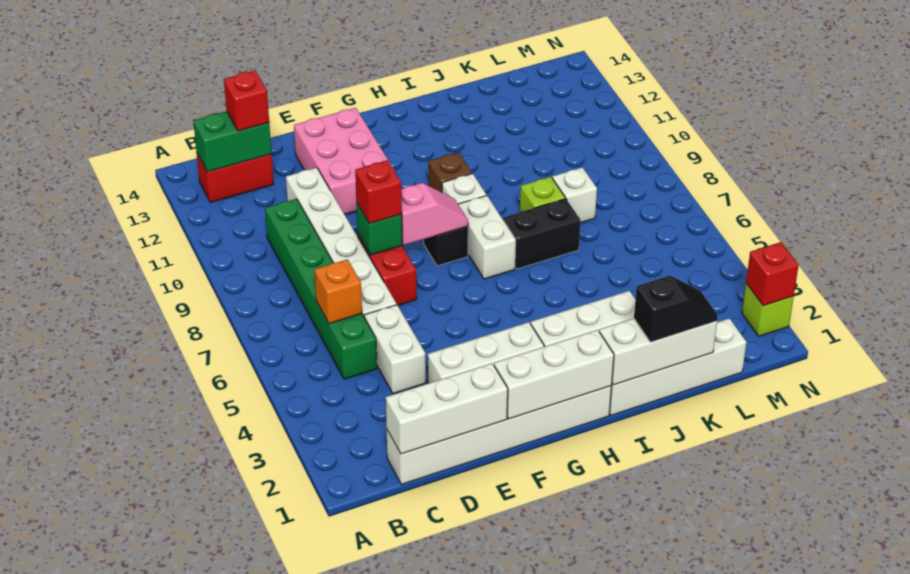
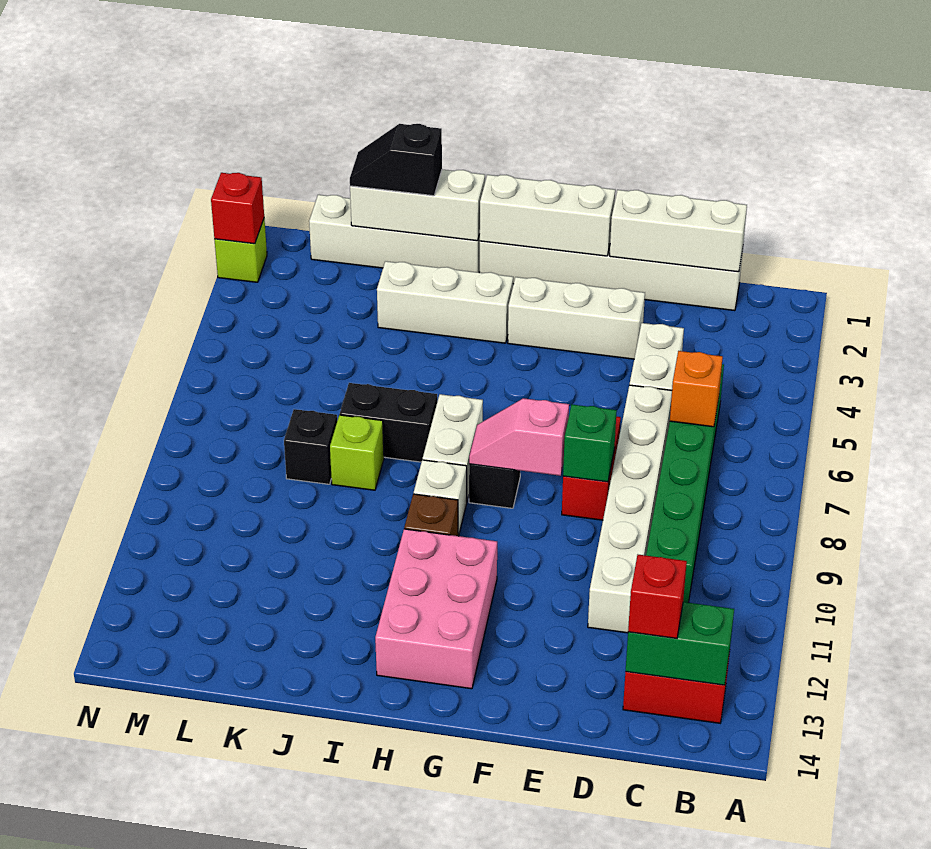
red brick E8 level 3 -> none
pink brick E11:F13 level 1 -> pink brick G11:H13 level 1
white brick K8 level 1 -> black brick K8 level 1

